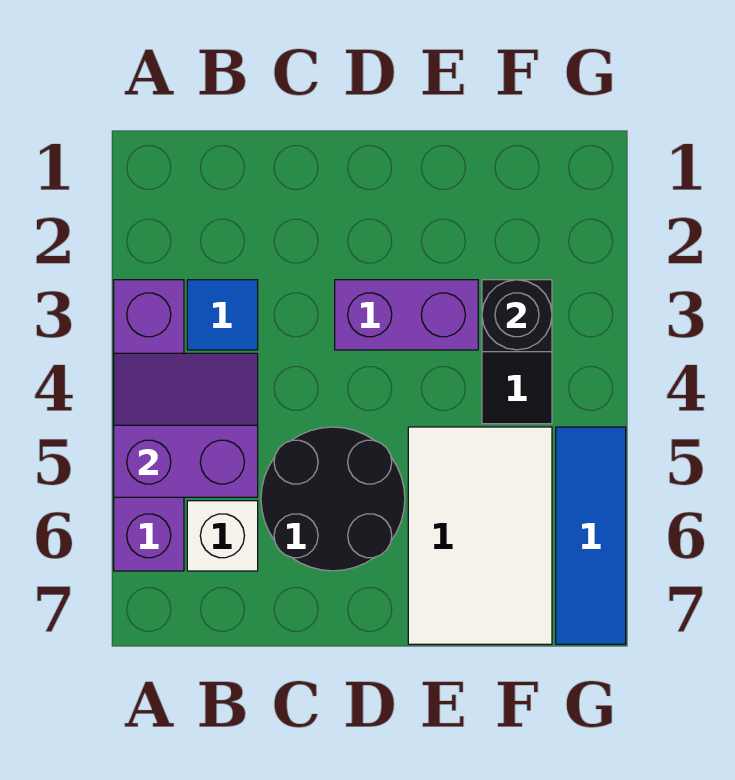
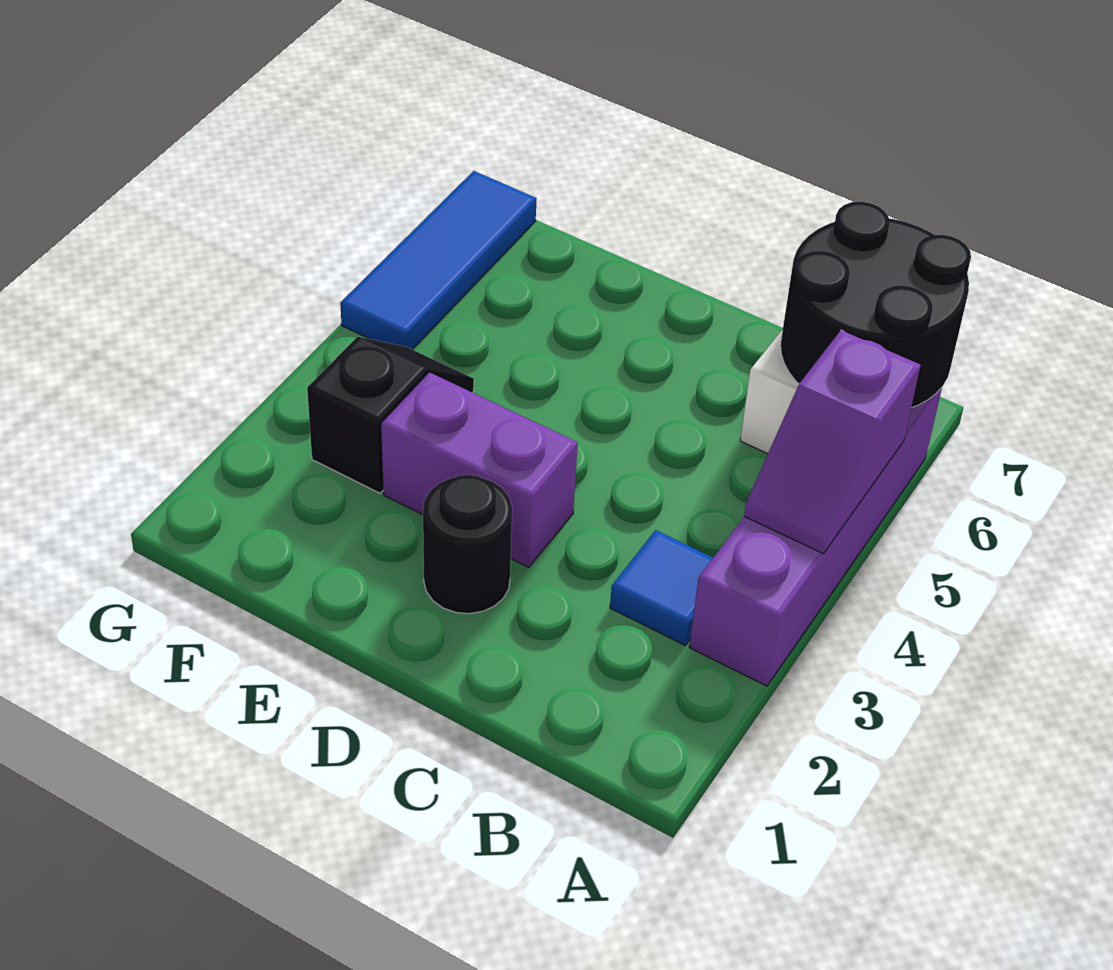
purple slope A4:B5 level 2 top 5 -> purple slope A4:A5 level 2 top 5
black round brick C5:D6 level 1 -> black round brick A6:B7 level 2
white tile E5:F7 level 1 -> none
black round brick F3 level 2 -> black round brick D2 level 1

